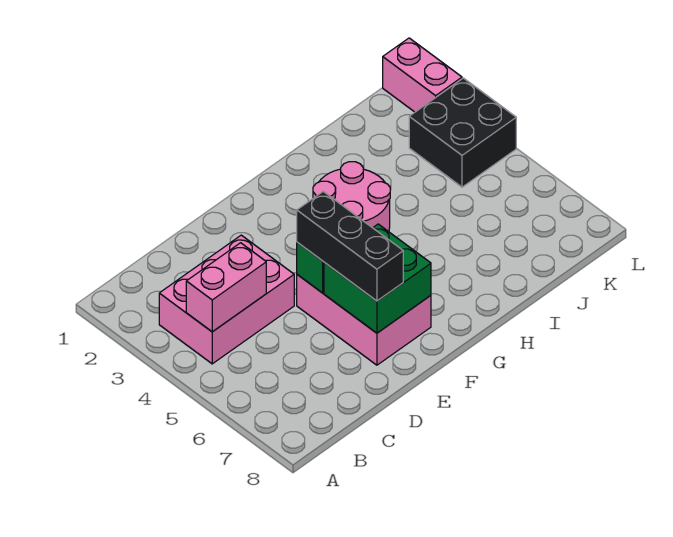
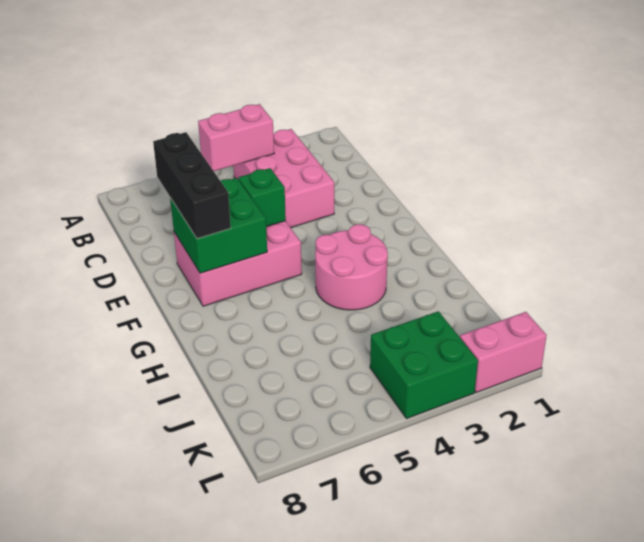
pink brick B4:C4 level 2 -> pink brick B4:B5 level 2
black brick E5:E7 level 3 -> black brick D7:F7 level 3
black brick K3:L4 level 1 -> green brick K3:L4 level 1

